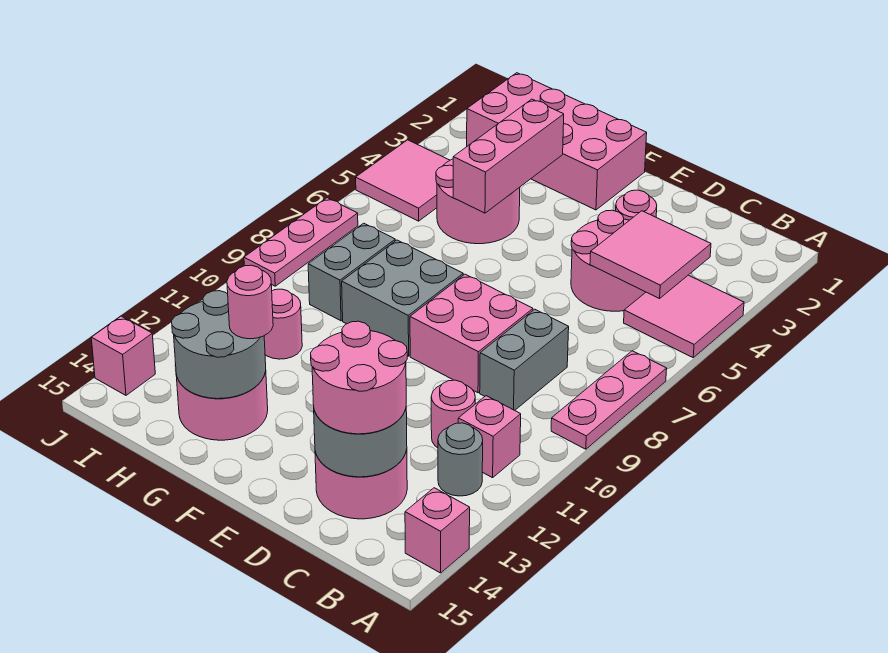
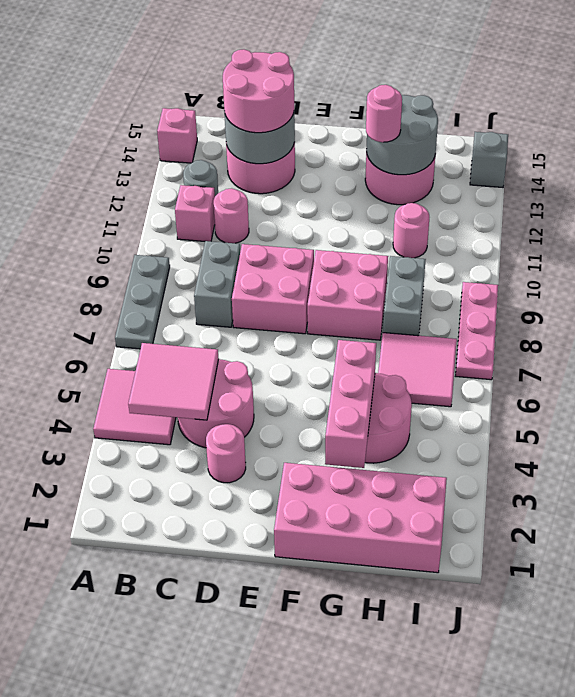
pink plate A7:A9 level 1 -> grey plate A7:A9 level 1
grey brick F8:G9 level 1 -> pink brick F8:G9 level 1
pink tile I4:J5 level 1 -> pink tile H6:I7 level 1
pink brick J14 level 1 -> grey brick J14 level 1

